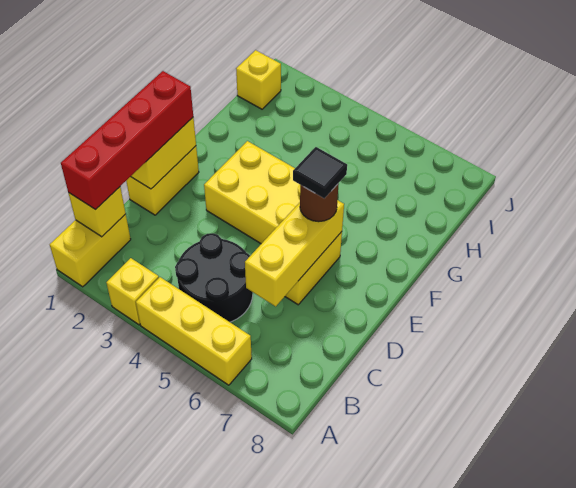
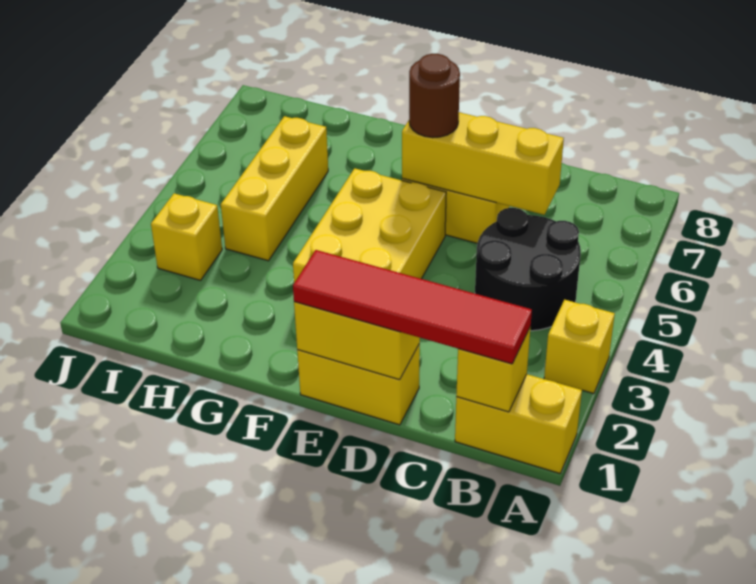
yellow brick A4:A6 level 1 -> yellow brick H4:H6 level 1
red brick B1:E1 level 3 -> red tile B1:E1 level 3
black tile E6 level 4 -> none
yellow brick I1 level 1 -> yellow brick I3 level 1

